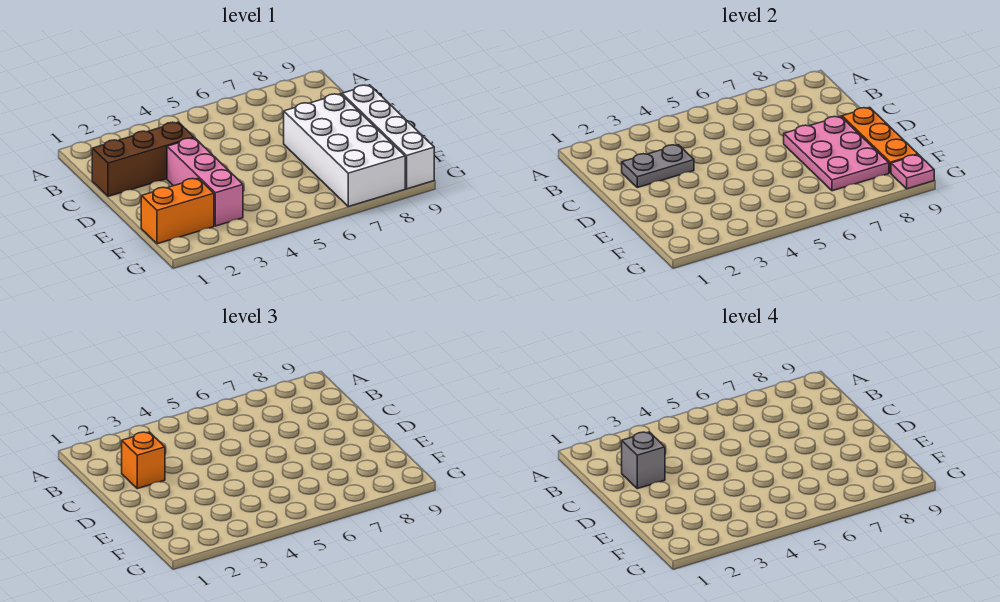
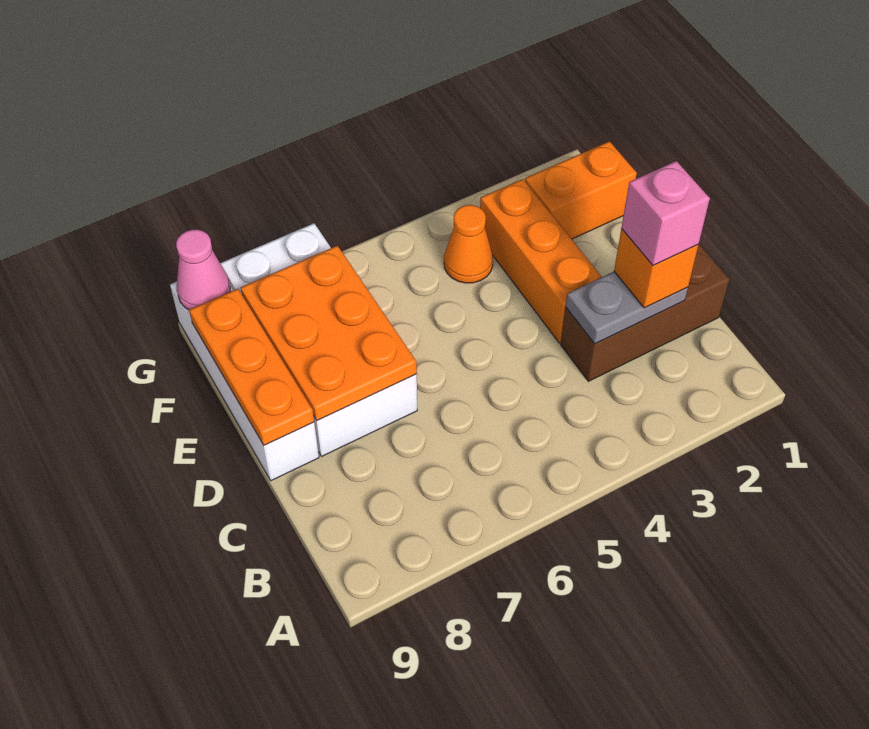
grey brick C2 level 4 -> pink brick C2 level 4
pink brick D3:F3 level 1 -> orange brick D3:F3 level 1
pink plate D7:F8 level 2 -> orange plate D7:F8 level 2
none -> orange cone F4 level 1
pink plate G9 level 2 -> pink cone G9 level 2

